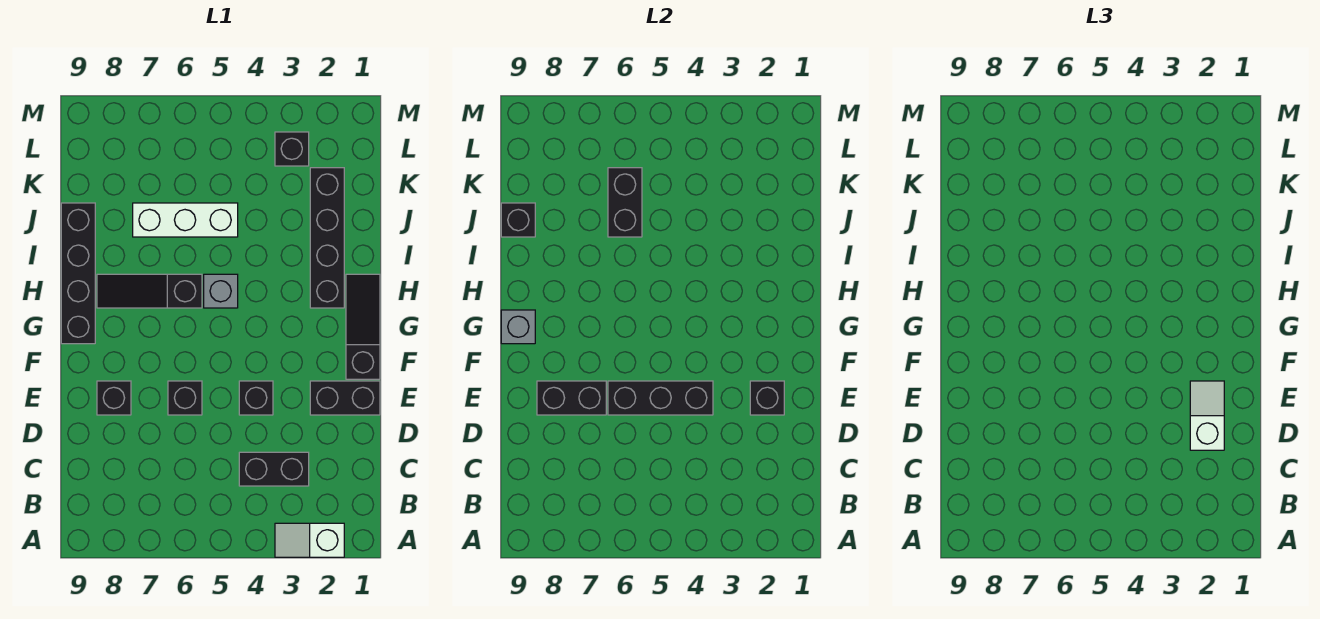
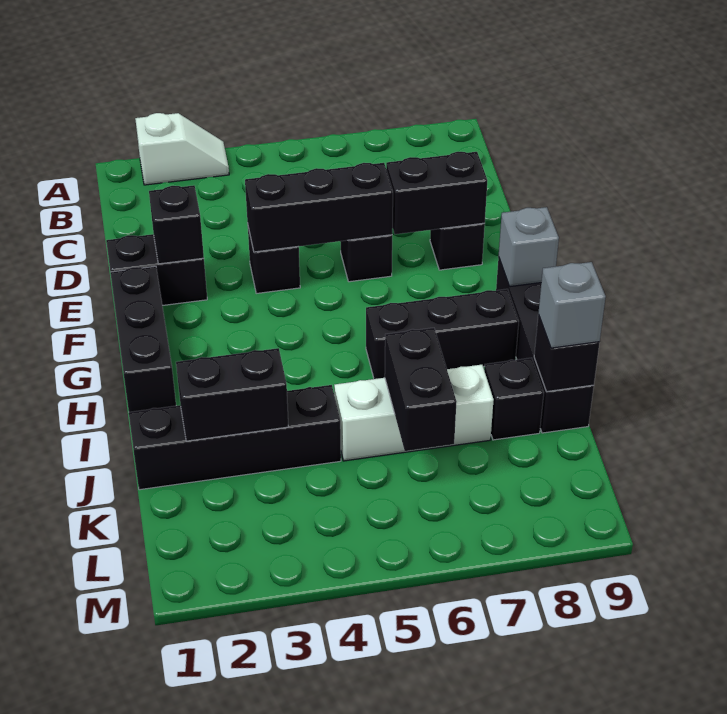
black brick C3:C4 level 1 -> black brick J2:J3 level 2
white slope D2:E2 level 3 top D -> none
black slope F1:H1 level 1 top F -> black brick F1:H1 level 1
black brick H2:K2 level 1 -> black brick J1:J4 level 1
grey brick H5 level 1 -> grey brick J9 level 3
black slope H6:H8 level 1 top 6 -> black brick H6:H8 level 1
black brick L3 level 1 -> black brick J8 level 1

